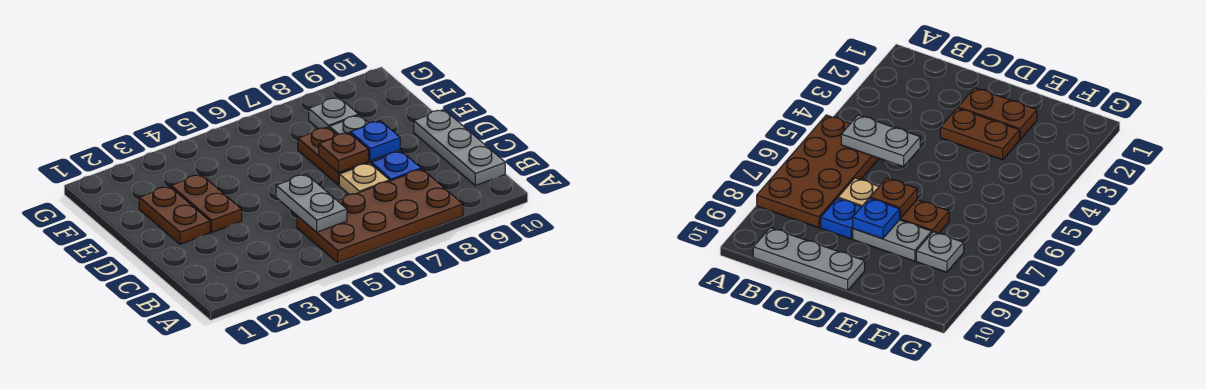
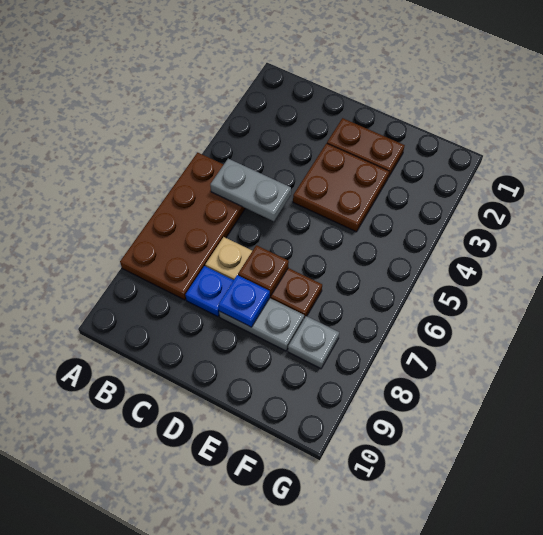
grey plate B10:D10 level 1 -> none
brown plate D3:E3 level 1 -> brown plate D3:E4 level 1

